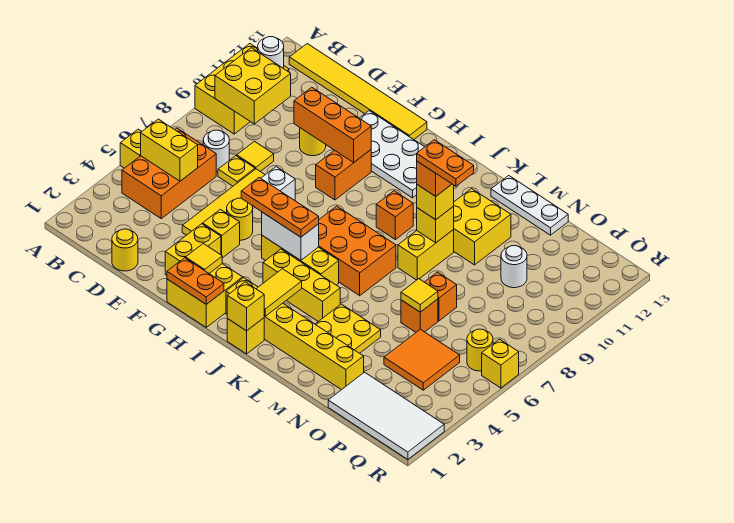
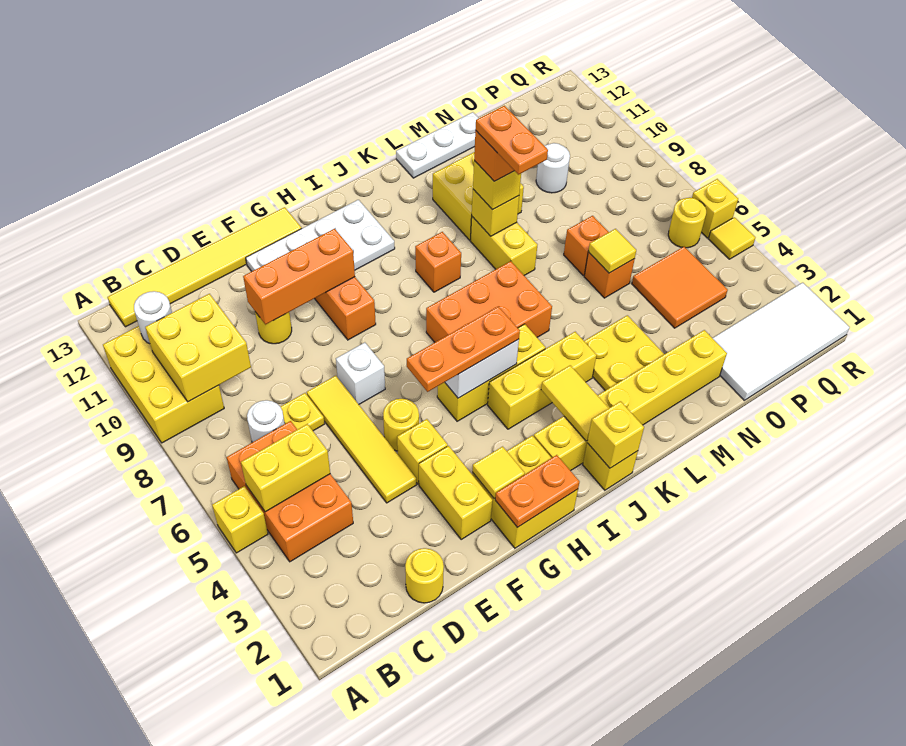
yellow tile D8 level 1 -> yellow tile R5 level 1
orange plate L9:M9 level 5 -> orange plate L8:L9 level 5

